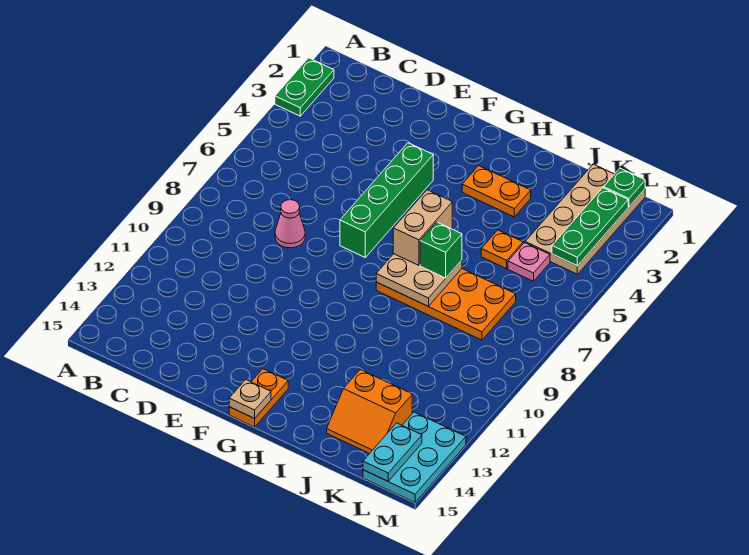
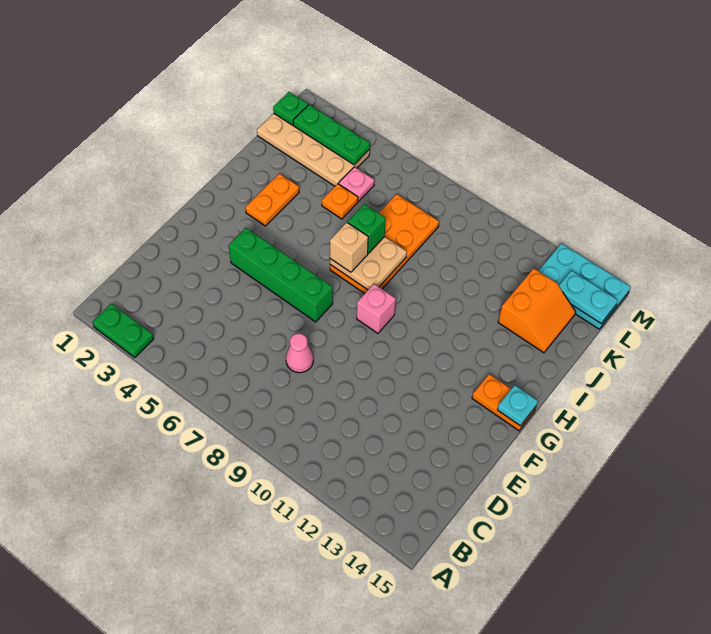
none -> pink brick G9 level 1
tan plate G15 level 2 -> cyan plate G15 level 2
tan brick H6:H7 level 3 -> tan brick H7 level 3

